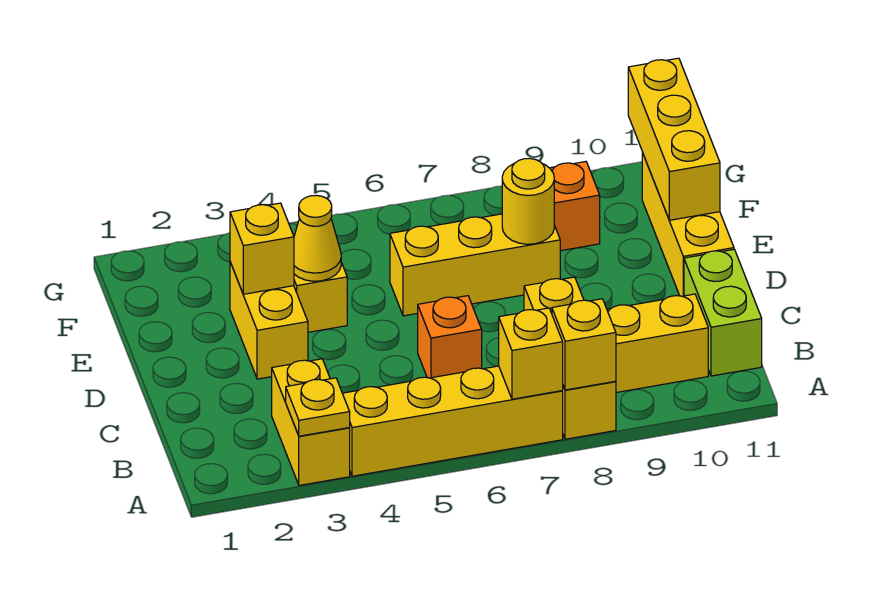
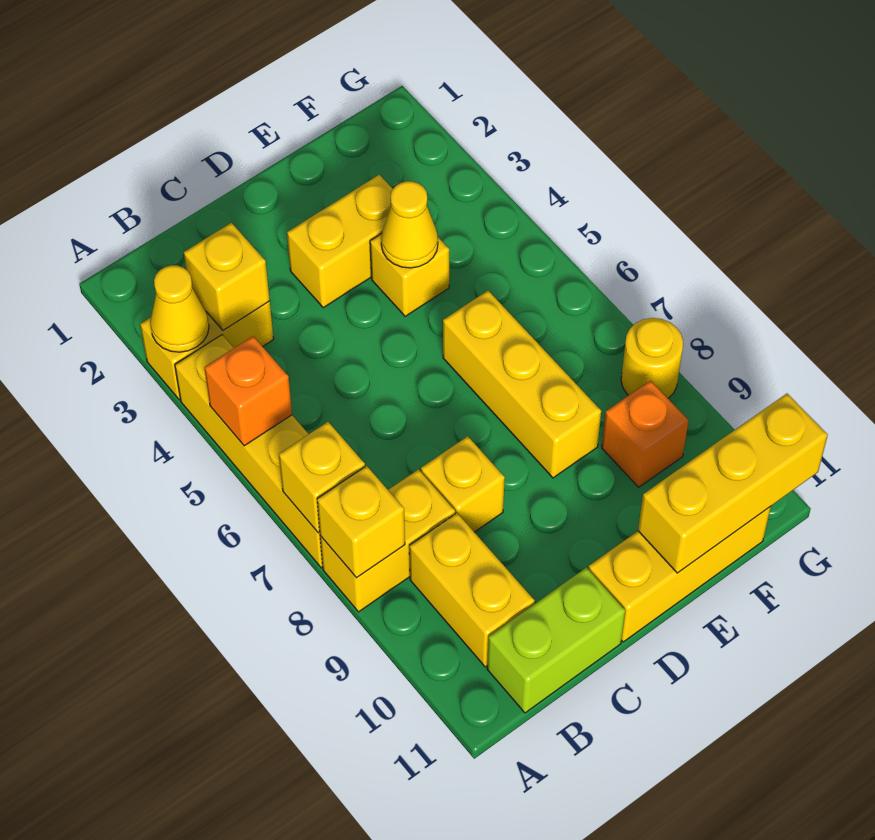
yellow plate A3 level 2 -> yellow cone A3 level 2
orange brick C6 level 1 -> orange brick A5 level 2
yellow brick E3 level 2 -> yellow brick B3 level 2
yellow round brick E8 level 2 -> yellow round brick G8 level 1

